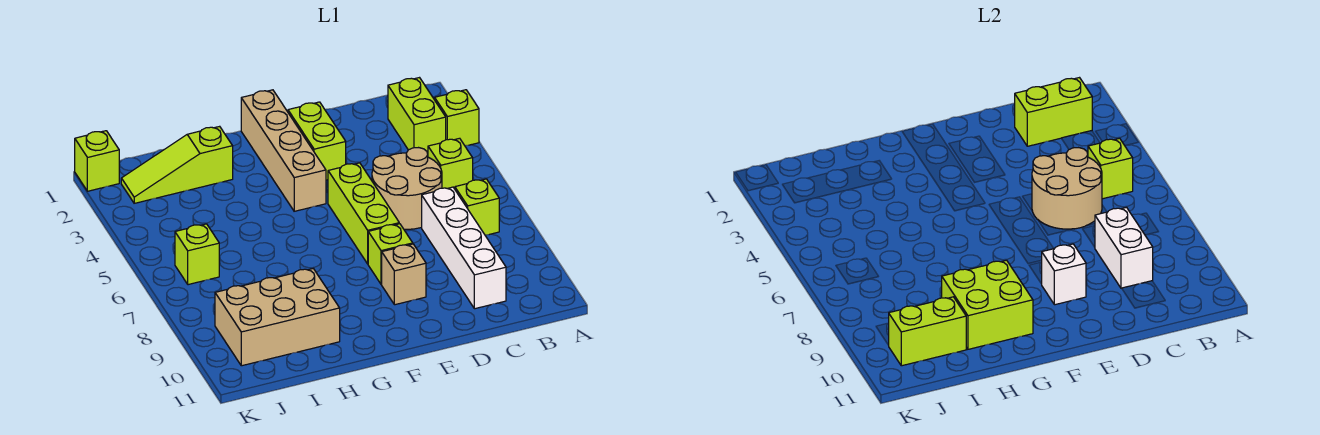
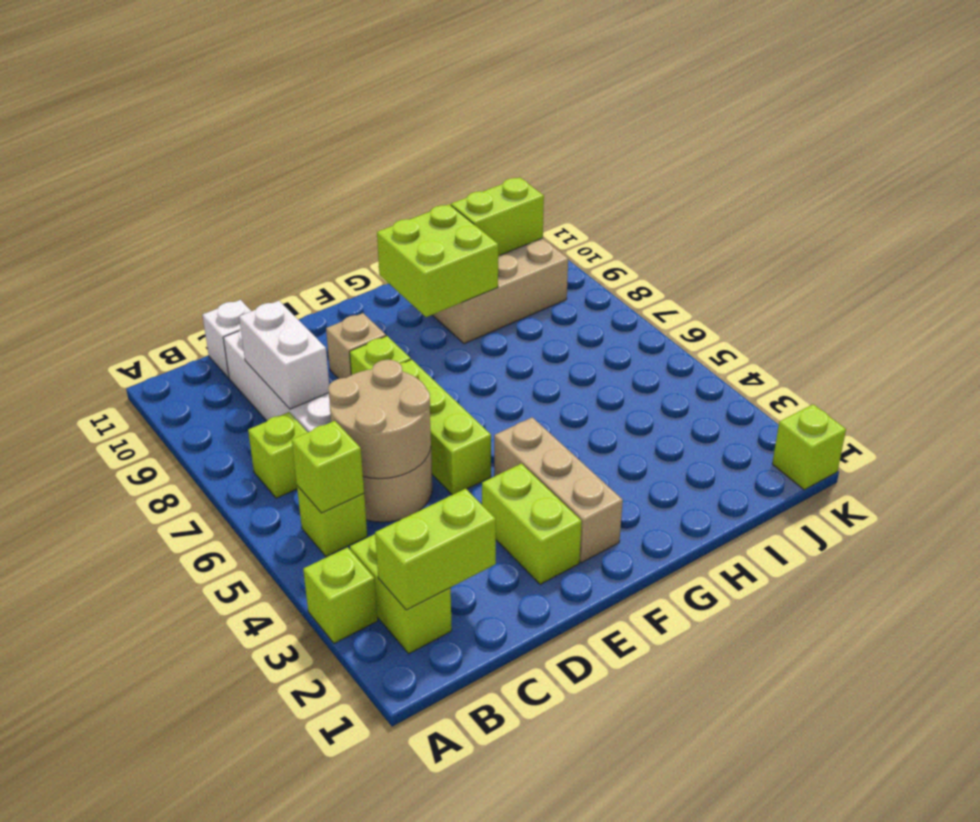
white brick E9 level 2 -> white brick C11 level 1
tan brick F1:F4 level 1 -> tan brick F2:F4 level 1
lime slope H2:J2 level 1 top H -> none
lime brick J6 level 1 -> none

